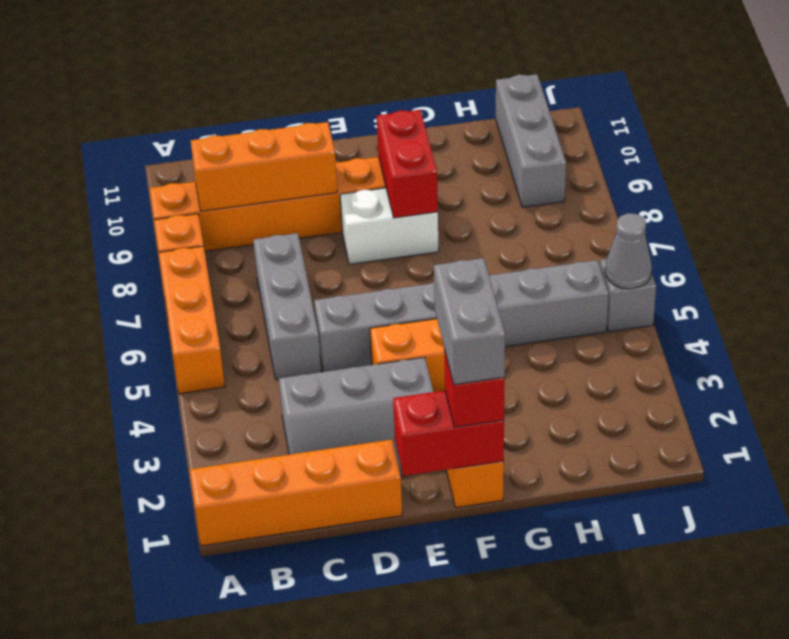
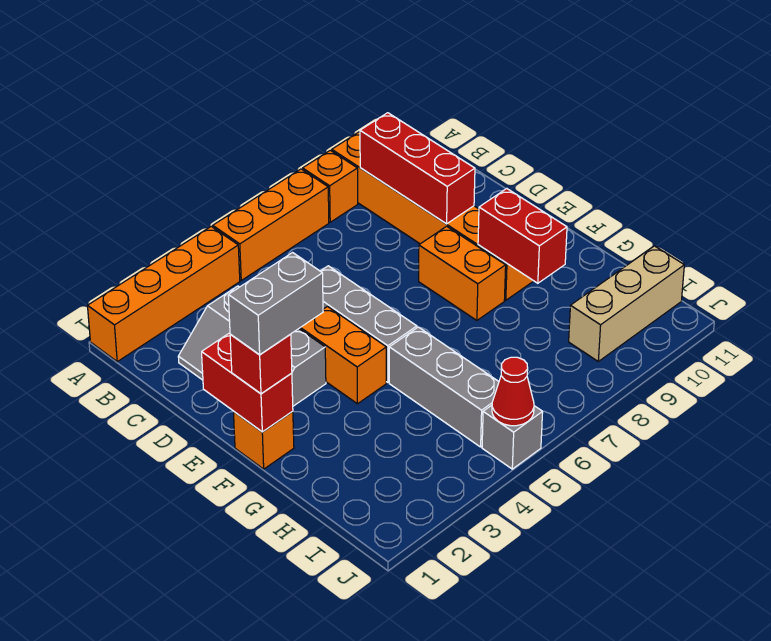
orange brick A1:D1 level 1 -> orange brick A1:A4 level 1
orange brick B9:D9 level 2 -> red brick B9:D9 level 2
grey brick C5:C7 level 1 -> none
white brick E8:F8 level 1 -> orange brick E8:F8 level 1
red brick F8:F9 level 2 -> red brick F9:G9 level 2
grey brick I9:I11 level 1 -> tan brick I9:I11 level 1
grey cone J5 level 2 -> red cone J5 level 2

